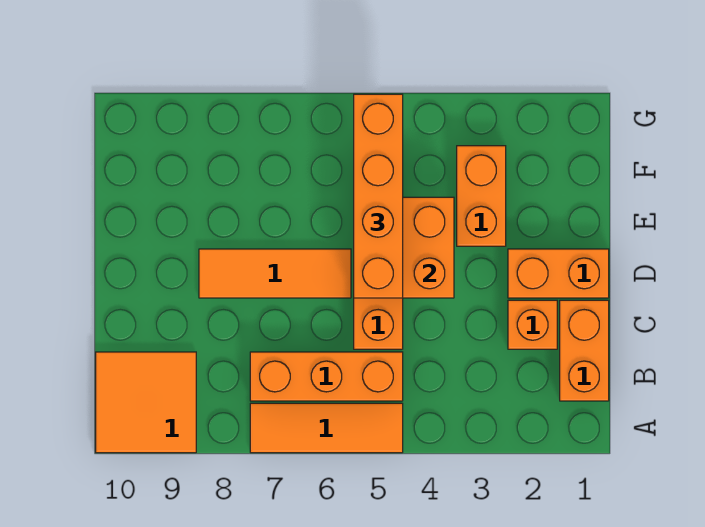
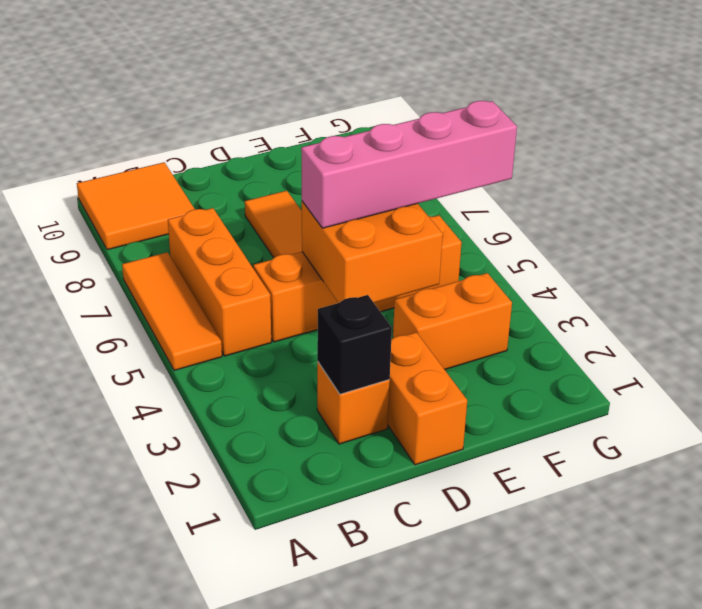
orange brick B1:C1 level 1 -> none
none -> black brick C2 level 2
orange brick D5:G5 level 3 -> pink brick D5:G5 level 3

